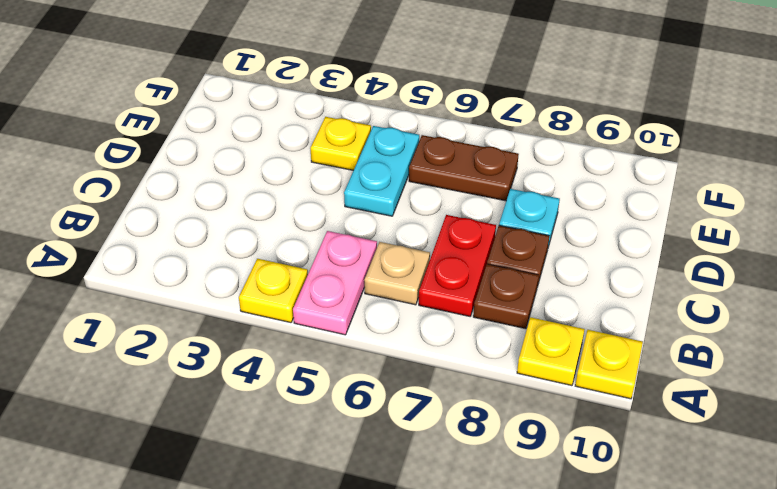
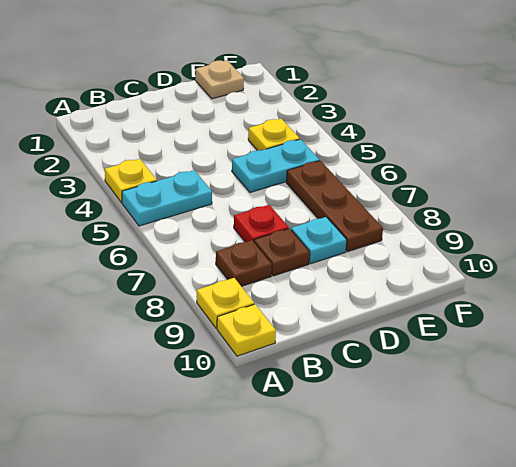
pink plate A5:B5 level 1 -> cyan plate A5:B5 level 1
tan plate B6 level 1 -> tan plate E1 level 1
red plate B7:C7 level 1 -> red plate C7 level 1
brown plate E6:E7 level 1 -> brown plate E6:E8 level 1

